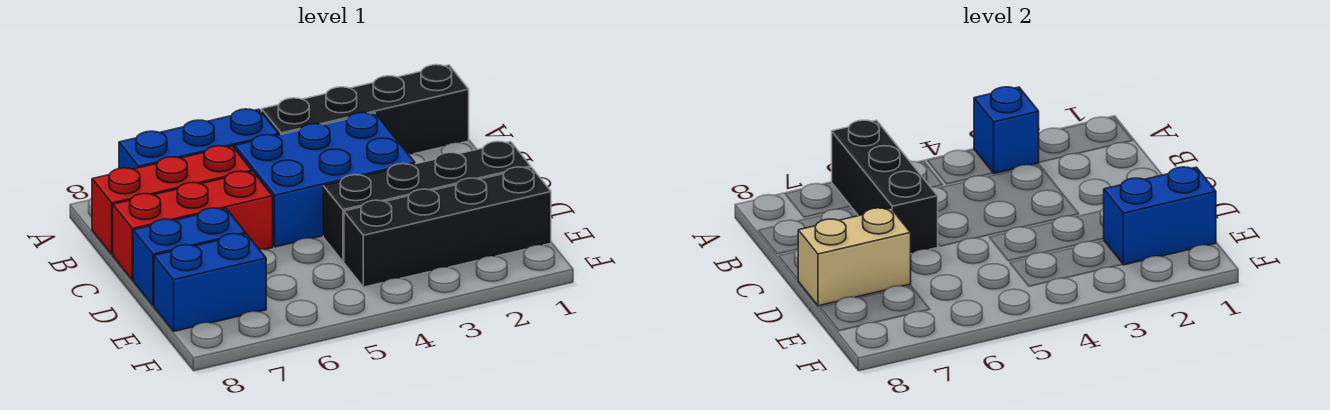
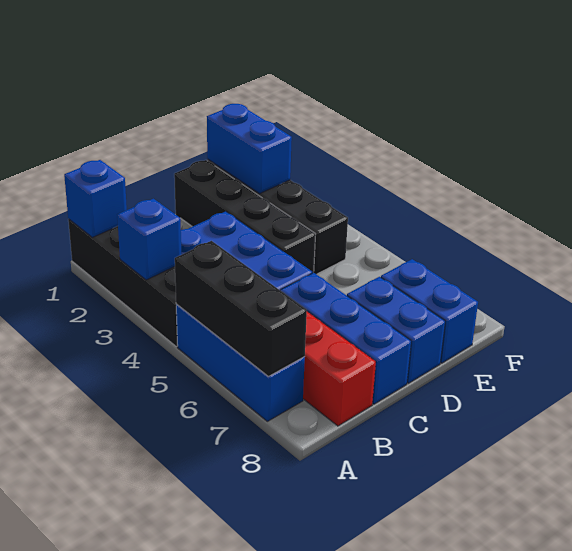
none -> blue brick A1 level 2
black brick A6:C6 level 2 -> black brick A5:A7 level 2
red brick C6:C8 level 1 -> blue brick C6:C8 level 1
tan brick D7:D8 level 2 -> none

